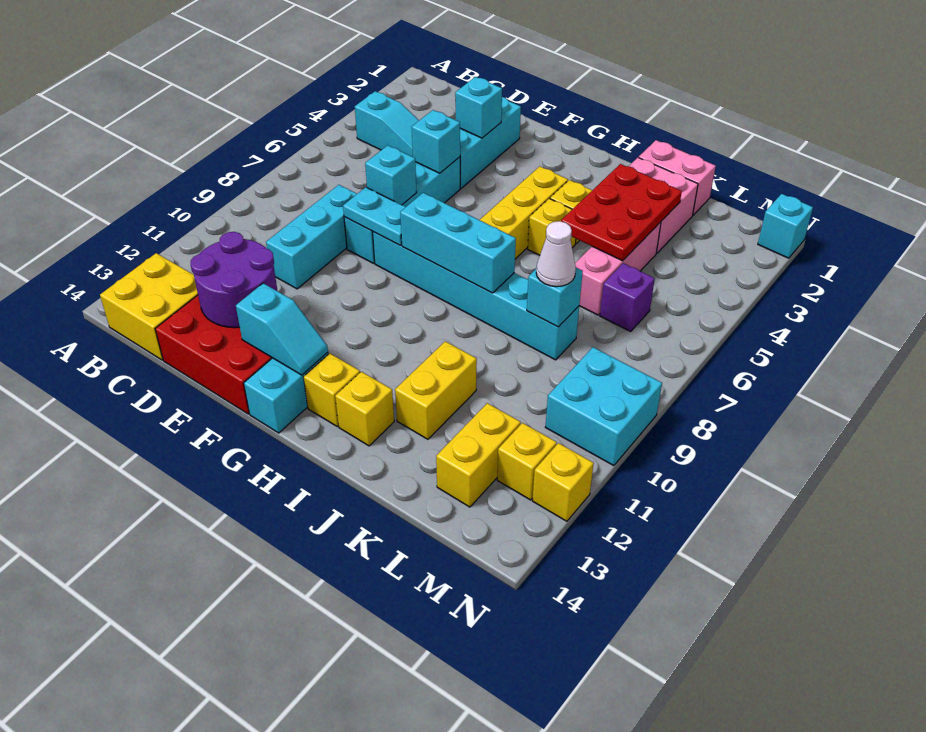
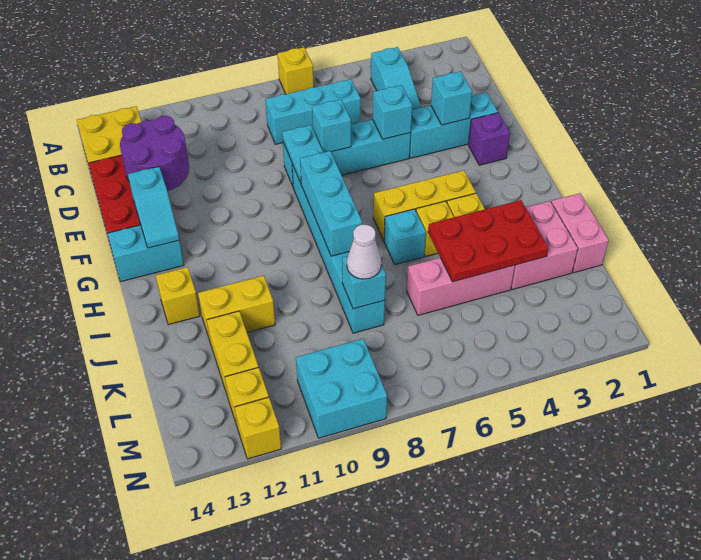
cyan brick D8:D10 level 1 -> cyan brick C6:C8 level 1
yellow brick H13 level 1 -> yellow brick A7 level 1
purple brick L6 level 1 -> purple brick F2 level 1
yellow brick L12:L13 level 1 -> yellow brick K12:L12 level 1
cyan brick N1 level 1 -> cyan brick I6 level 1

